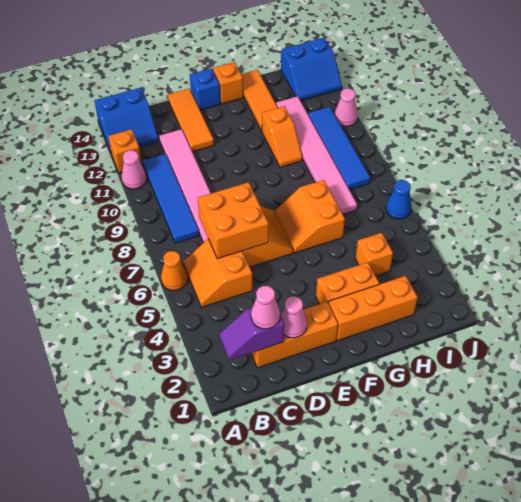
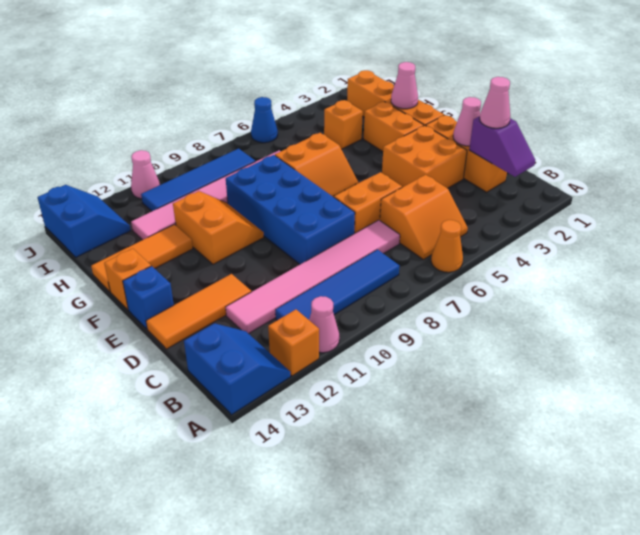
orange brick C6:D7 level 2 -> orange brick D3:E4 level 1
none -> blue brick D8:G9 level 1
orange brick F2:H2 level 1 -> orange brick F2:I2 level 1
none -> pink cone G2 level 2
orange slope G10:G11 level 1 top 11 -> orange slope F10:G11 level 1 top 11

